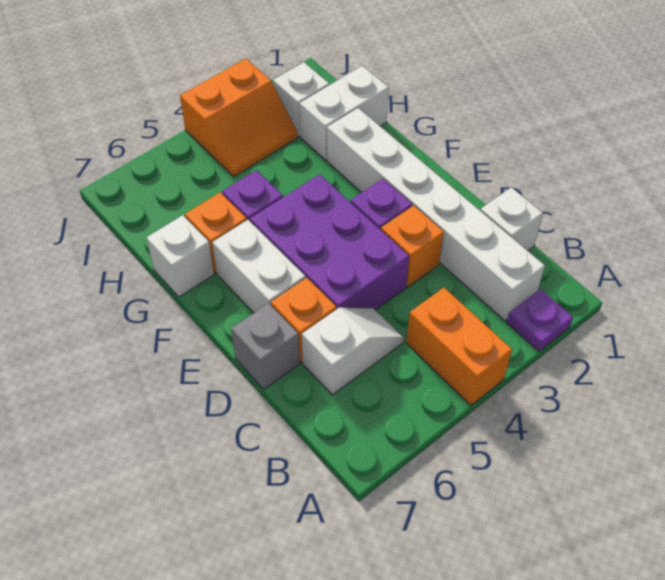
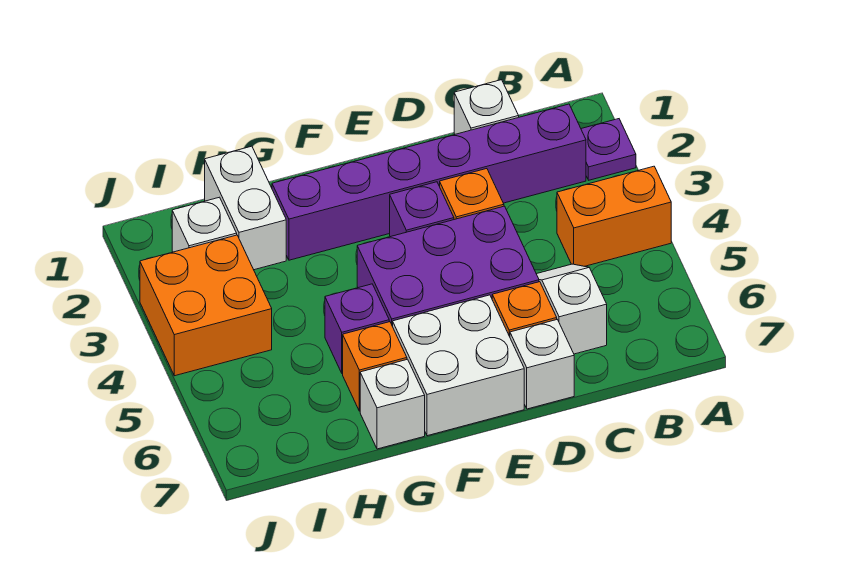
white brick B2:G2 level 1 -> purple brick B2:G2 level 1
grey brick D7 level 1 -> white brick D7 level 1
white brick E6:F6 level 1 -> white brick E6:F7 level 1
orange slope I3:J4 level 1 top J -> orange brick I3:J4 level 1

